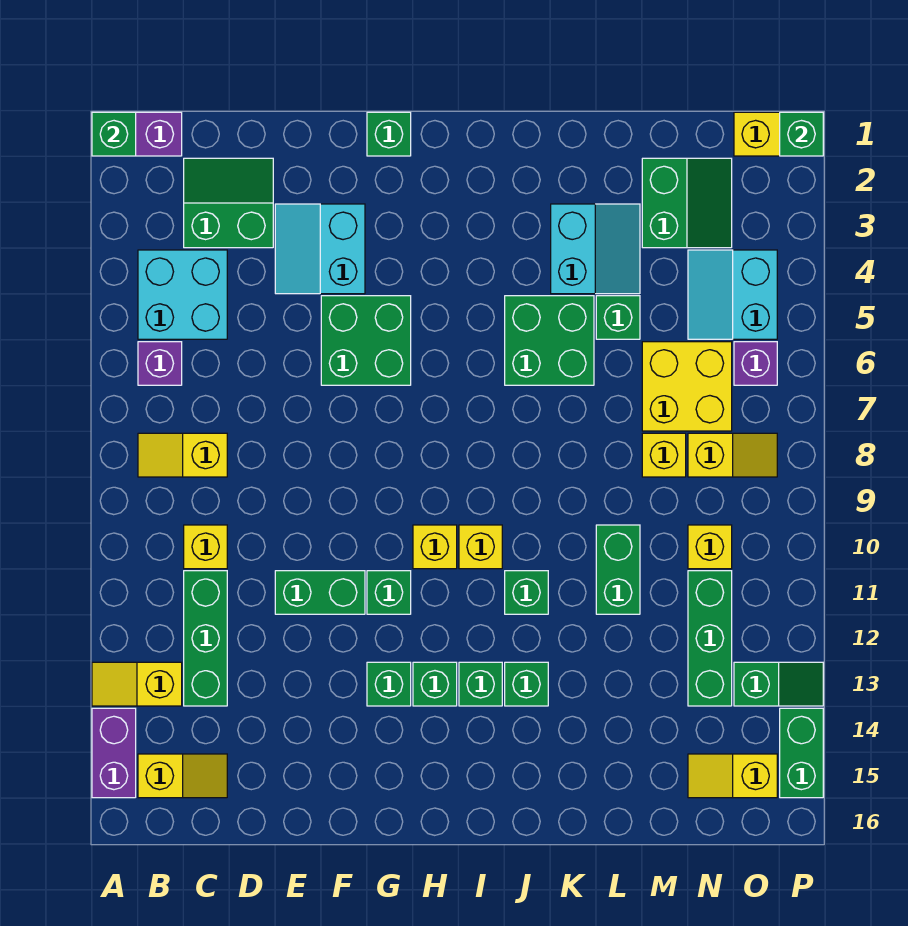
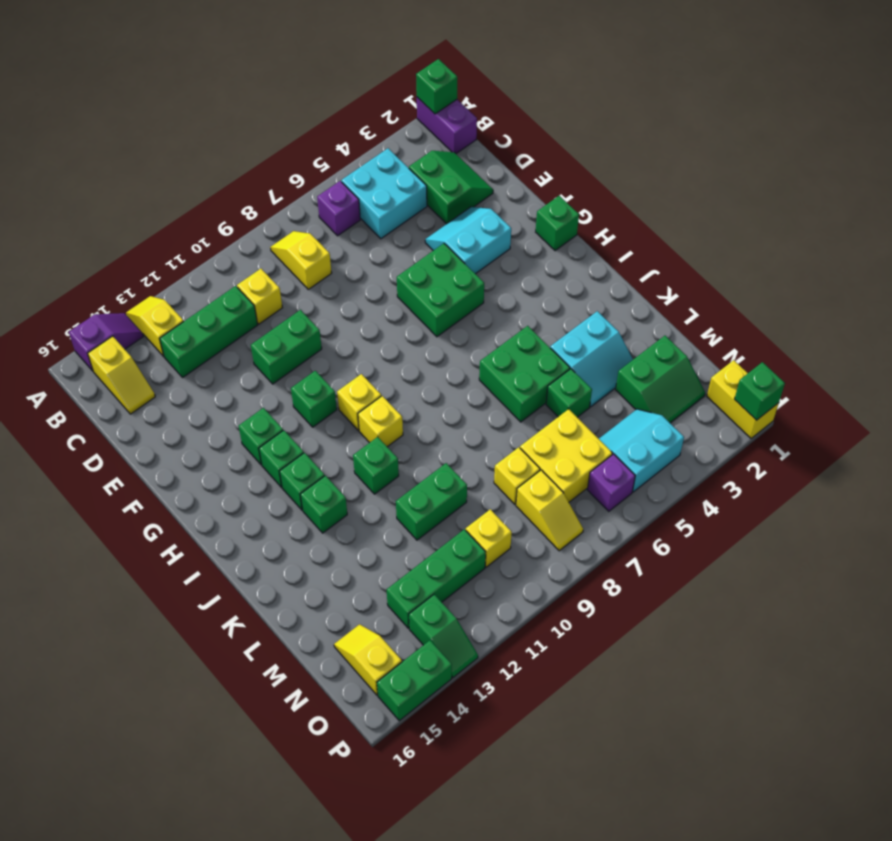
purple brick A14:A15 level 1 -> purple slope A14:A15 level 1 top 15
green brick E11:F11 level 1 -> green brick E10:E11 level 1

